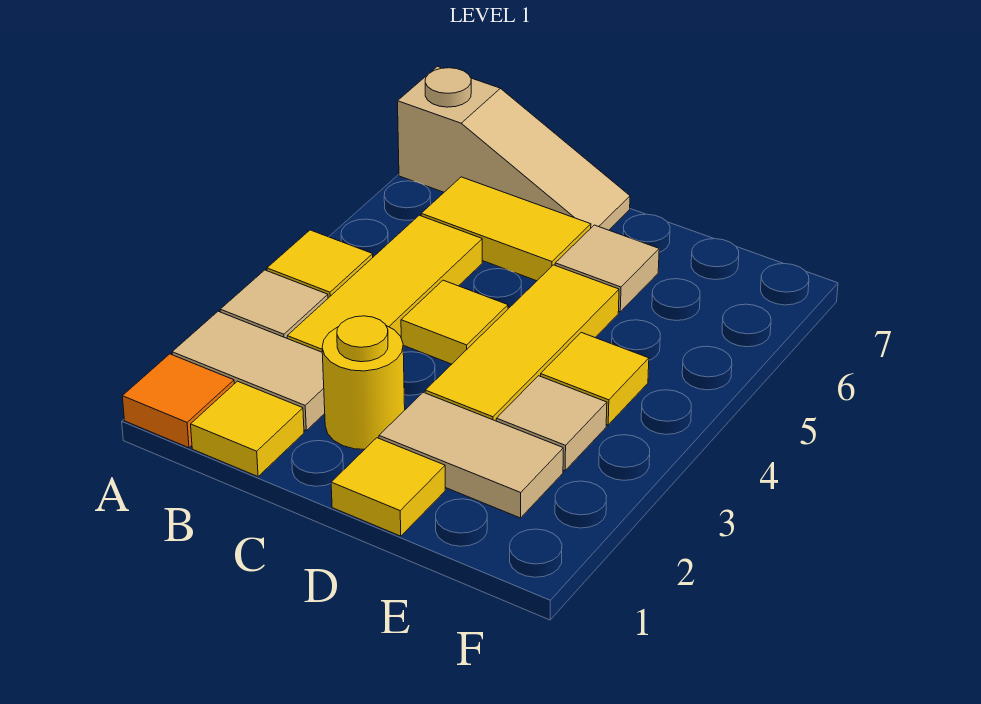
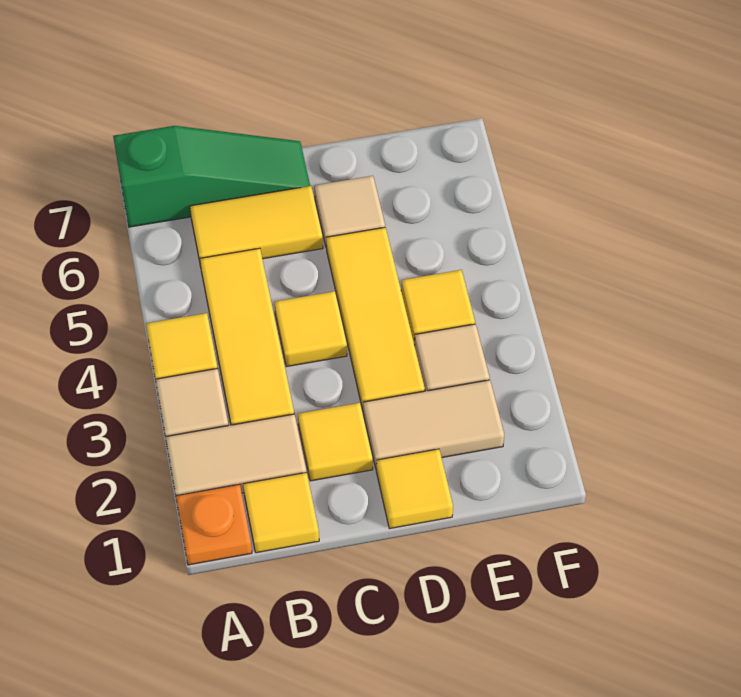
orange tile A1 level 1 -> orange plate A1 level 1
tan slope A7:C7 level 1 top A -> green slope A7:C7 level 1 top A
yellow round brick C2 level 1 -> yellow tile C2 level 1

